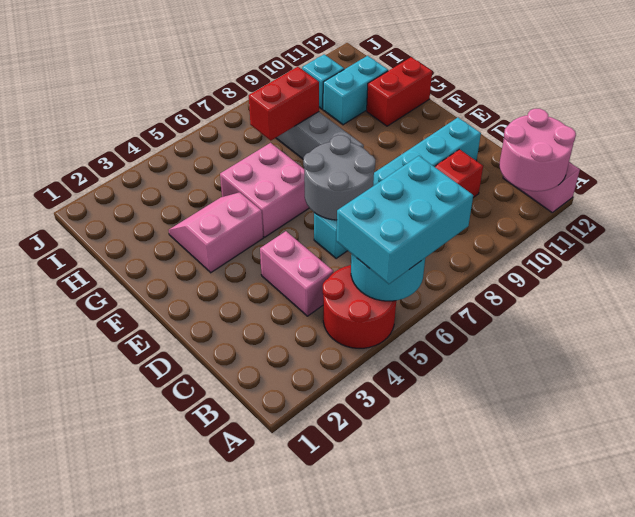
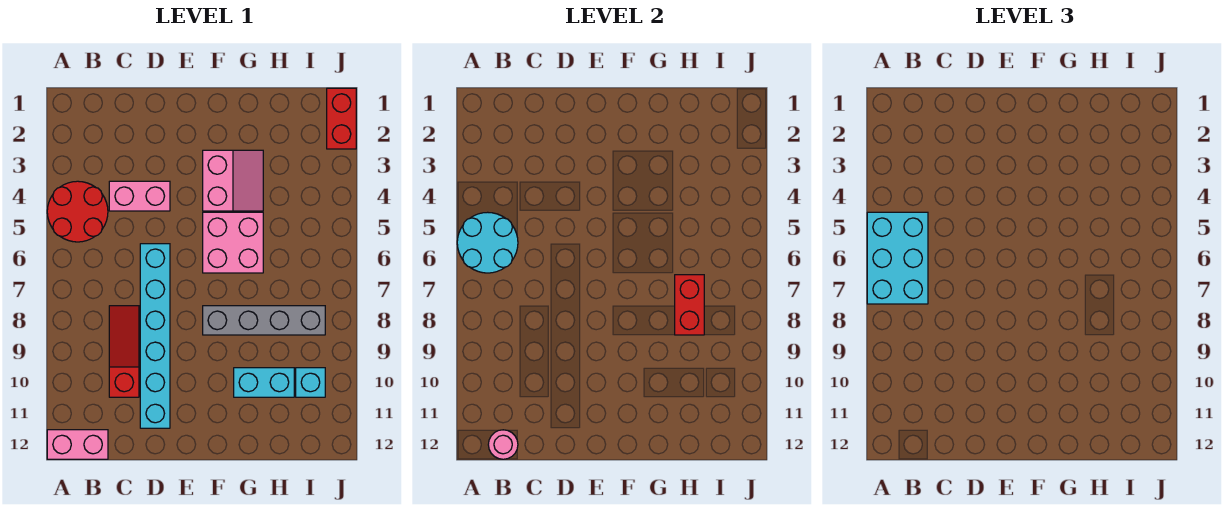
pink round brick A11:B12 level 2 -> pink round brick B12 level 2
grey round brick D6:E7 level 2 -> none
red brick G11:G12 level 1 -> red brick J1:J2 level 1
cyan brick H10:H11 level 1 -> cyan brick G10:H10 level 1

